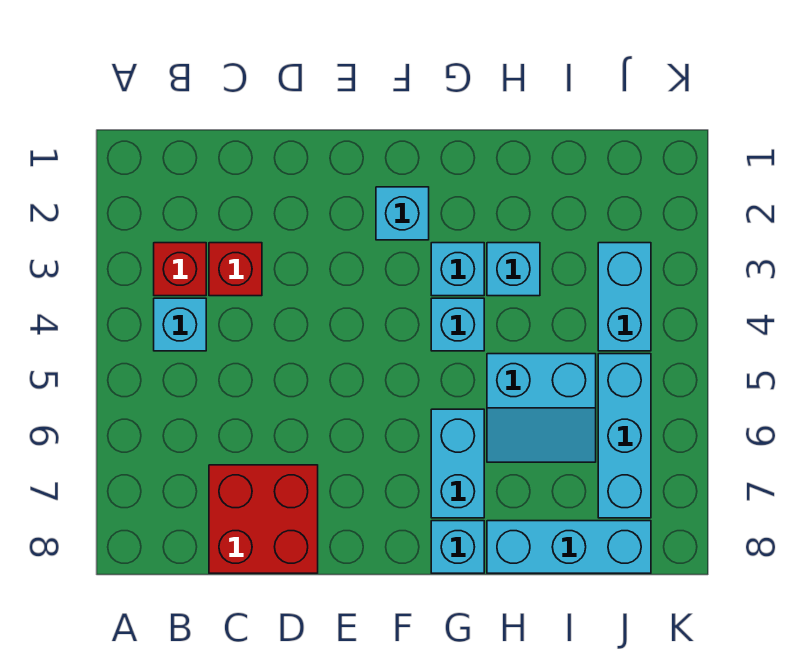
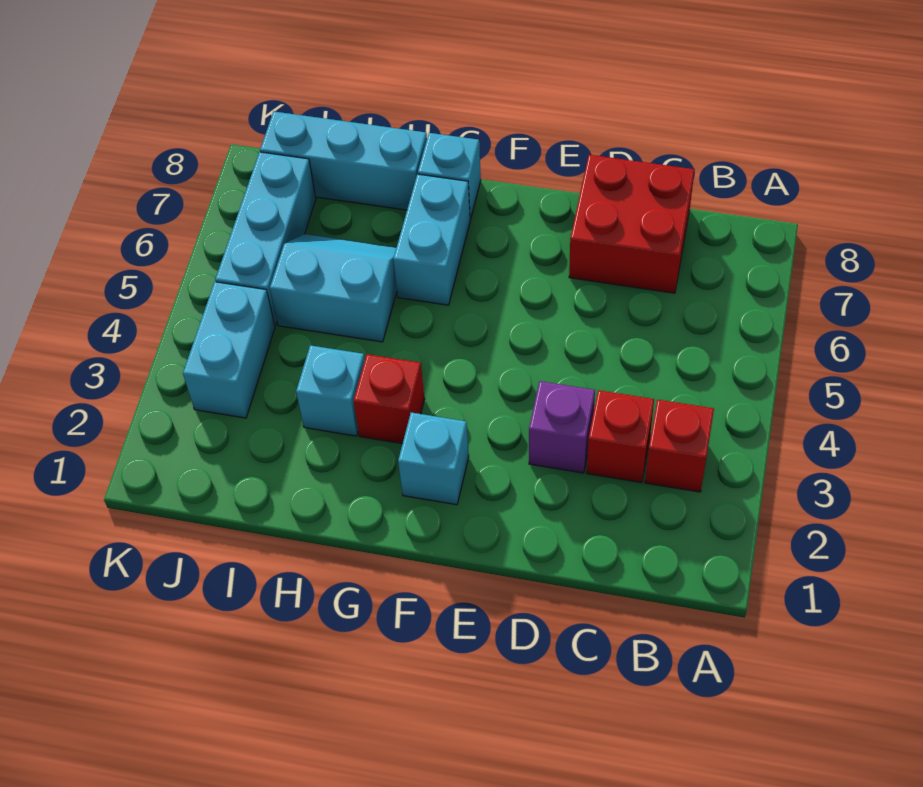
cyan brick B4 level 1 -> none
none -> purple brick D3 level 1
cyan brick G3 level 1 -> red brick G3 level 1
cyan brick G4 level 1 -> none

